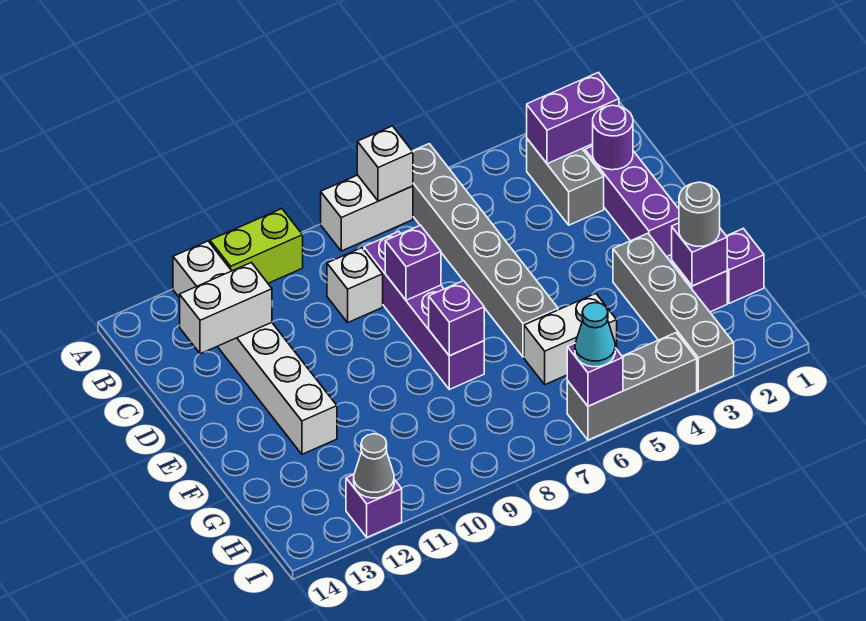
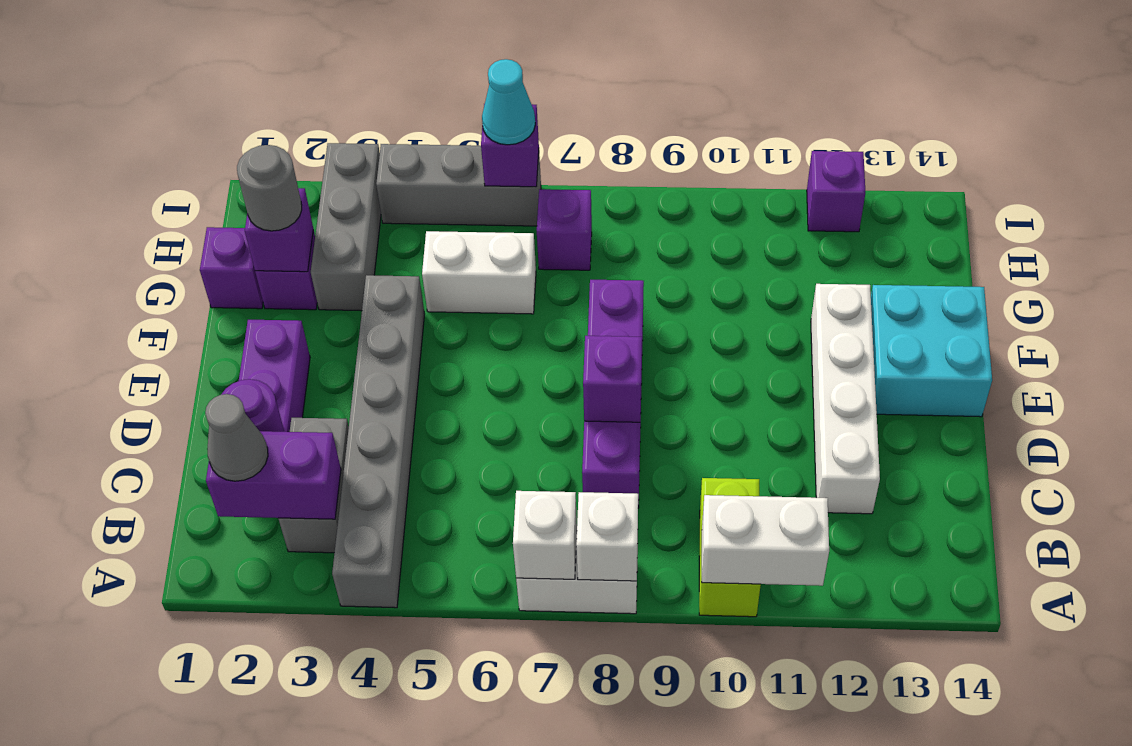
grey brick A6:F6 level 1 -> grey brick A4:F4 level 1
lime brick A10:A11 level 1 -> lime brick A10:B10 level 1
white brick A12:F12 level 1 -> white brick C12:F12 level 1
white brick C9 level 1 -> white brick A8 level 2
white brick C12:C13 level 2 -> white brick A10:A11 level 2
none -> cyan brick E13:F14 level 1
grey brick F3:I3 level 1 -> grey brick G3:I3 level 1
purple brick F8 level 2 -> purple brick H7 level 1
grey cone I12 level 2 -> grey cone B2 level 3

